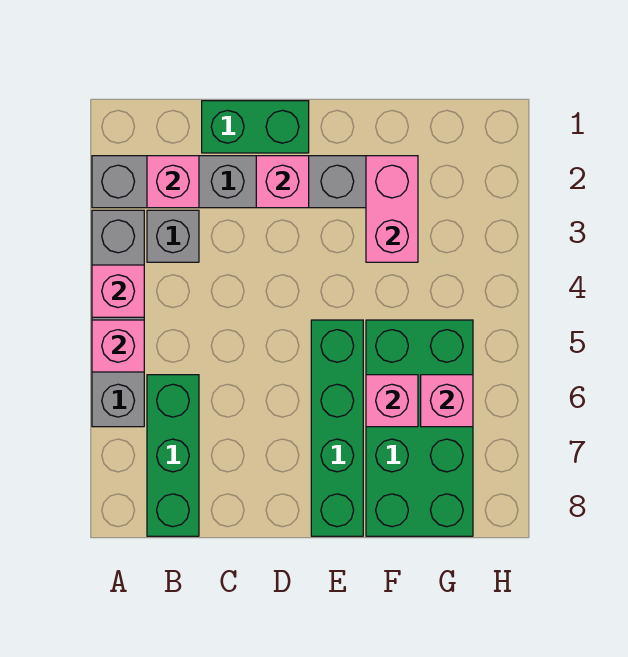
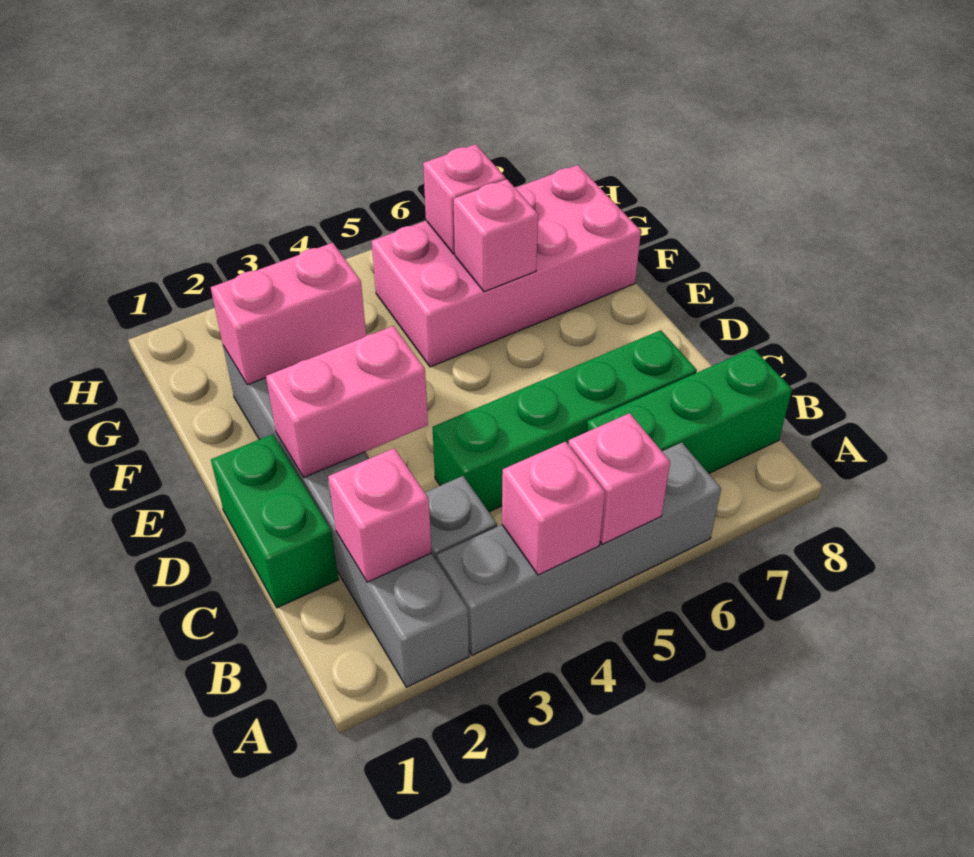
pink brick D2 level 2 -> pink brick D2:D3 level 2
green brick E5:E8 level 1 -> green brick C4:C7 level 1
green brick F5:G8 level 1 -> pink brick F5:G8 level 1

